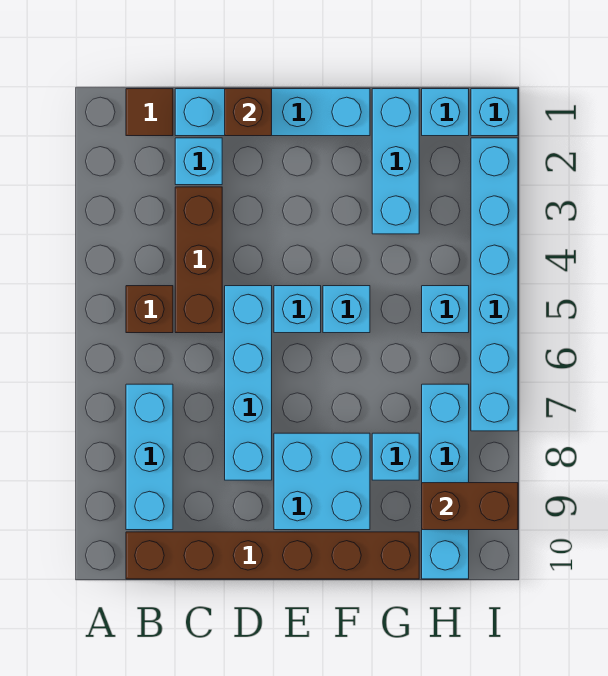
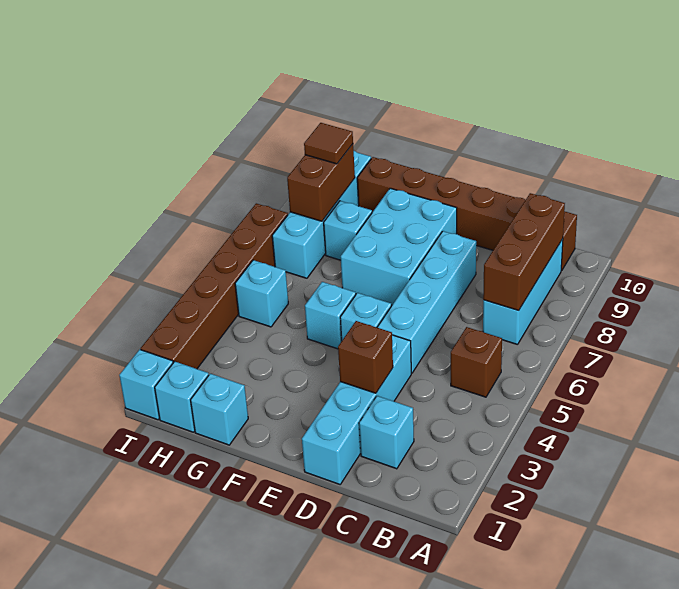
brown tile B1 level 1 -> brown tile H9 level 3
cyan brick C1:F1 level 1 -> cyan brick D1:D4 level 1
brown brick C3:C5 level 1 -> brown brick B7:B9 level 2
brown brick D1 level 2 -> brown brick D3 level 2
cyan brick E8:F9 level 1 -> cyan brick E7:F9 level 1
cyan brick G1:G3 level 1 -> cyan brick G1 level 1
brown brick H9:I9 level 2 -> brown brick H8:H9 level 2
cyan brick I2:I7 level 1 -> brown brick I2:I7 level 1

